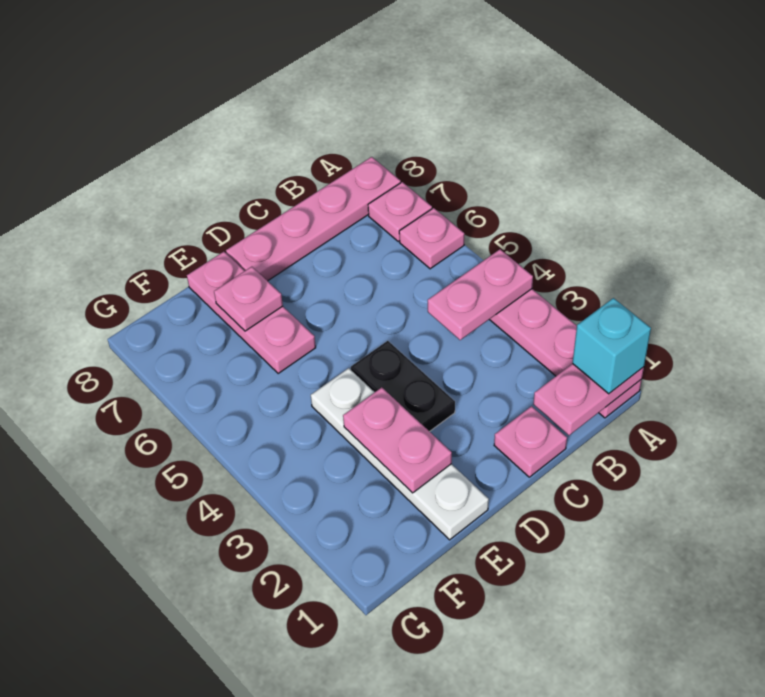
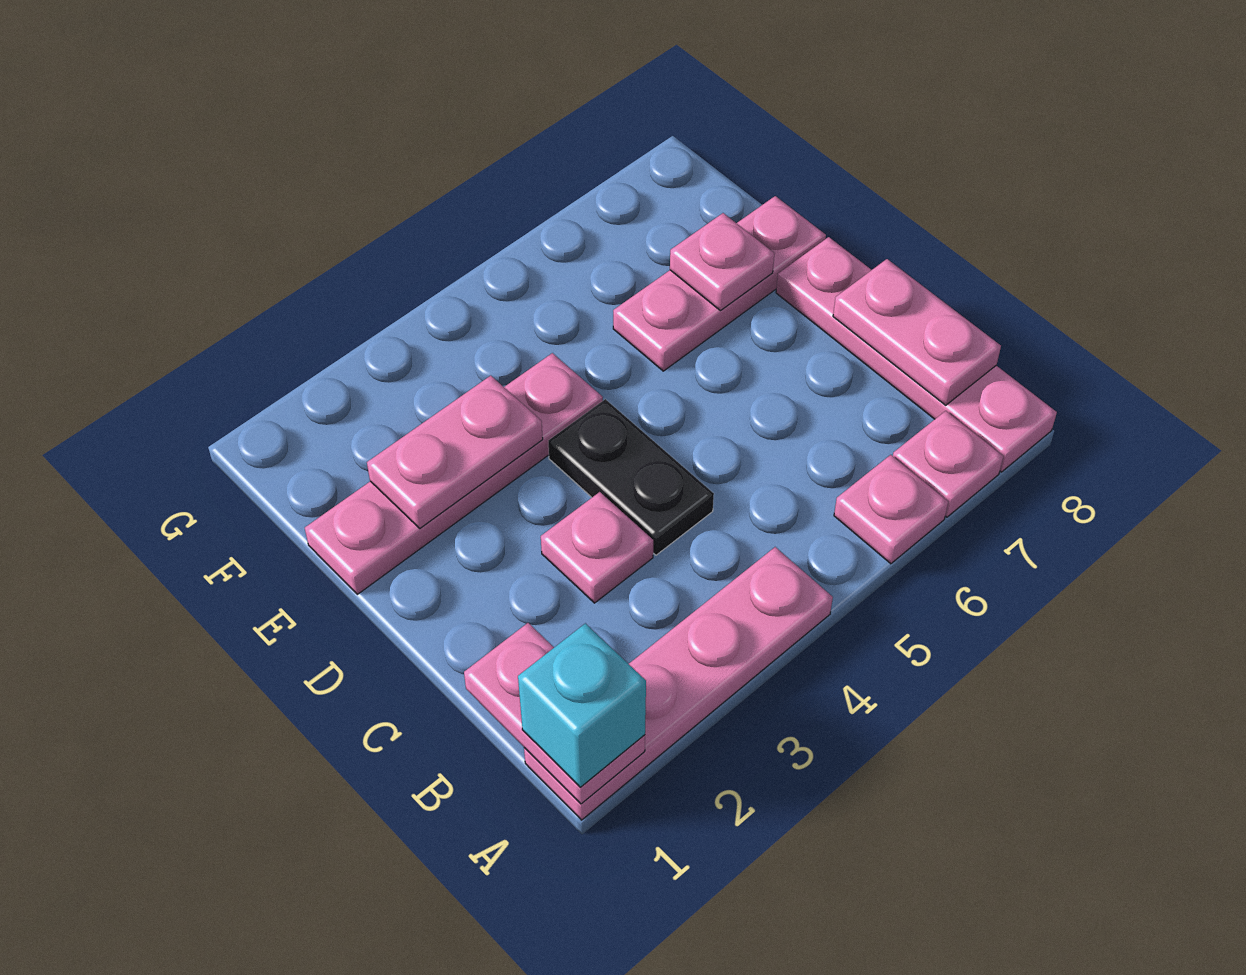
pink plate A4:B4 level 2 -> pink plate B8:C8 level 2
pink plate C1 level 1 -> pink plate C3 level 1
black plate D3:D4 level 1 -> black plate C4:D4 level 1
white plate E1:E4 level 1 -> pink plate E1:E4 level 1

